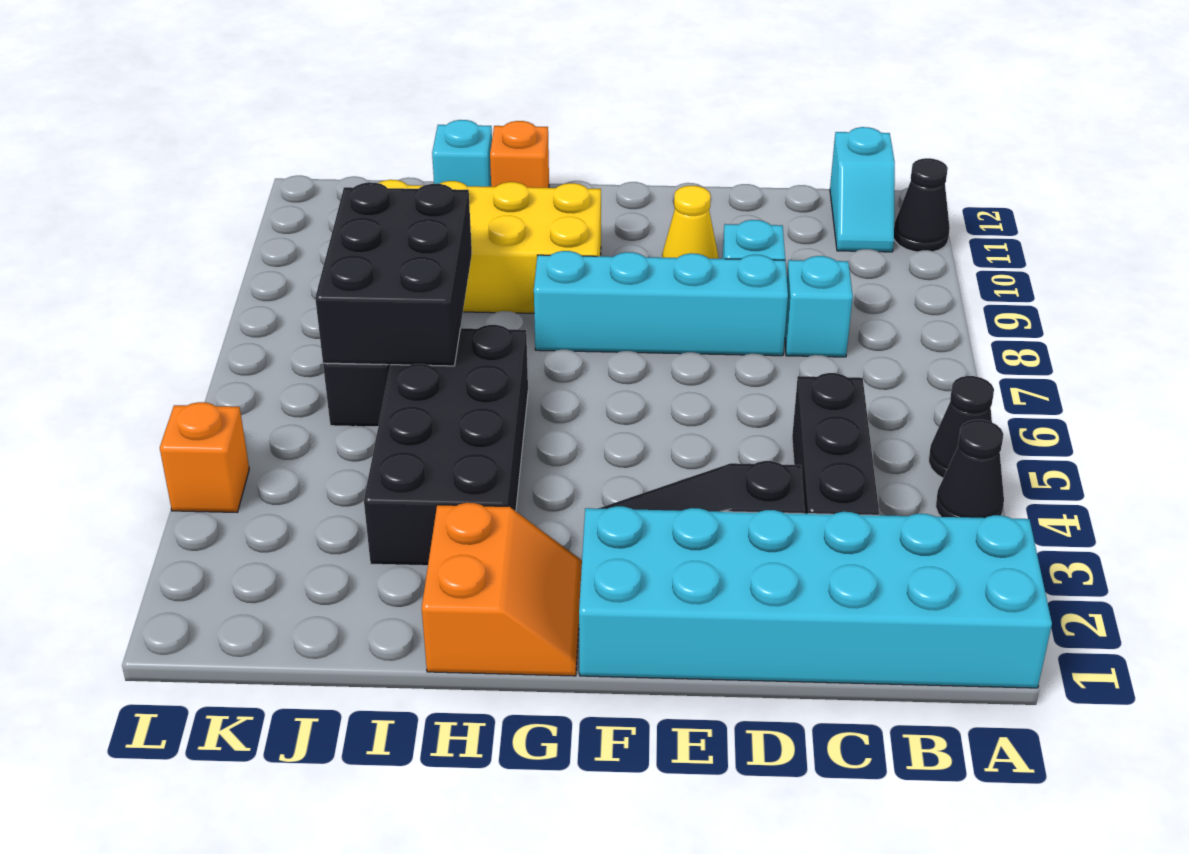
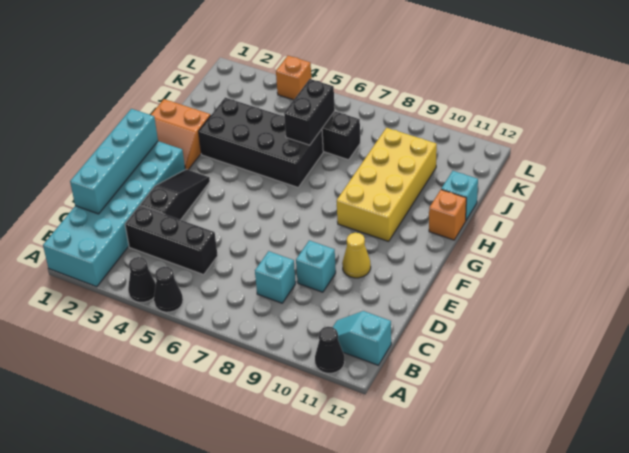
cyan brick D8:G8 level 1 -> cyan brick C1:F1 level 2
black brick I6:J8 level 2 -> black brick I6:J6 level 2

